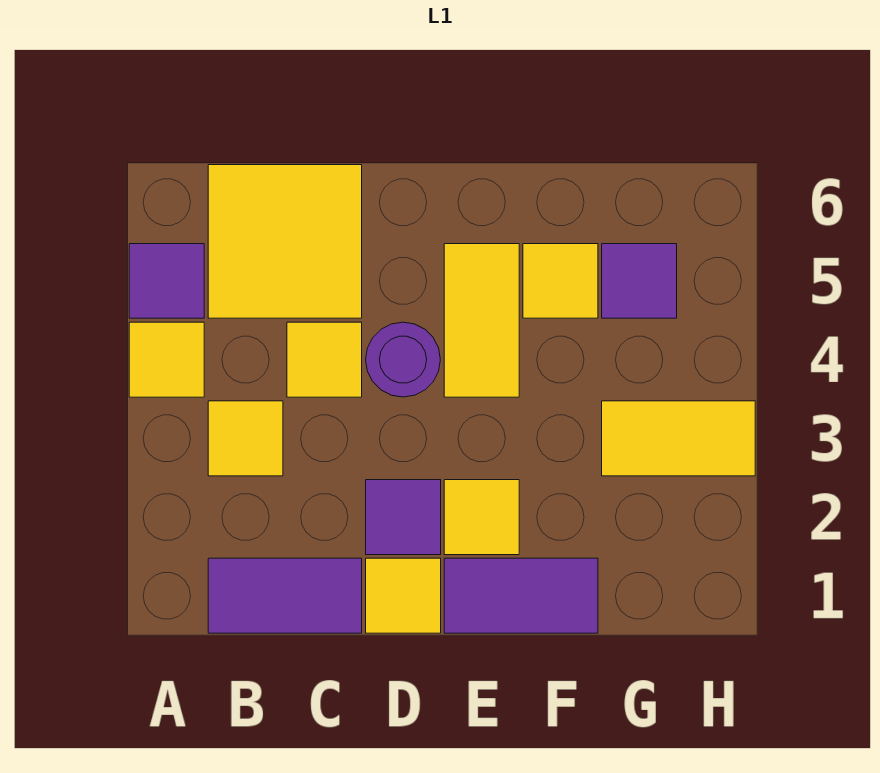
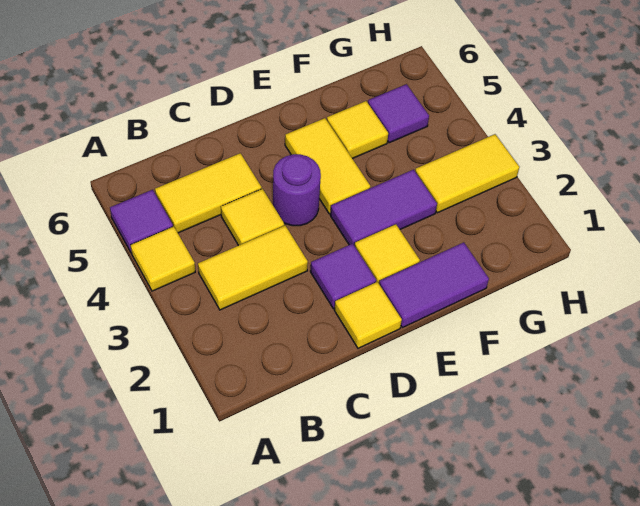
purple tile B1:C1 level 1 -> purple tile E3:F3 level 1
yellow tile B3 level 1 -> yellow tile B3:C3 level 1
yellow tile B5:C6 level 1 -> yellow tile B5:C5 level 1

